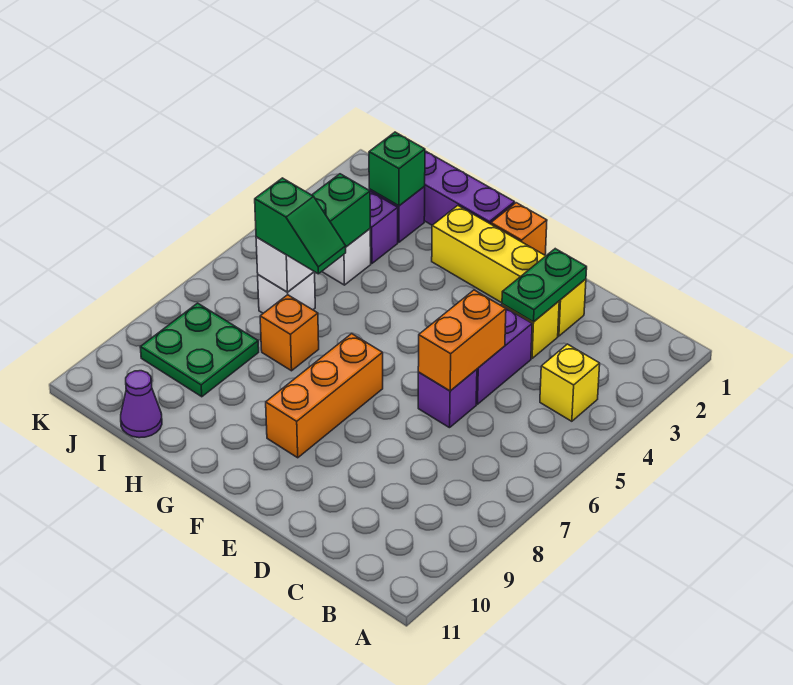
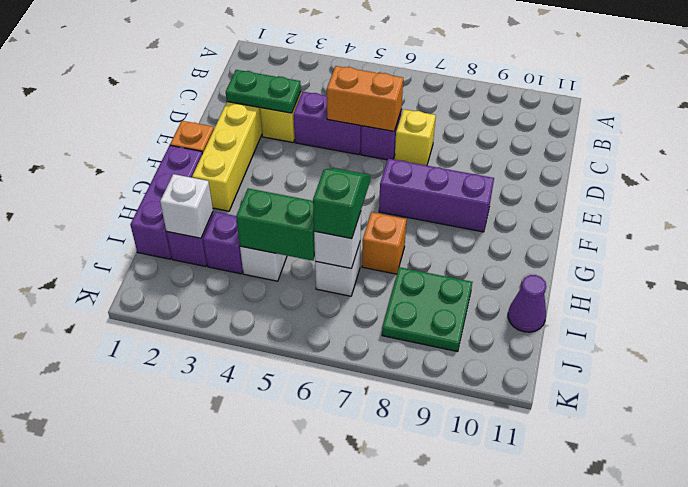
yellow brick B4 level 1 -> yellow brick D7 level 1
orange brick F7:F9 level 1 -> purple brick F7:F9 level 1
green brick I2 level 2 -> white brick I2 level 2

